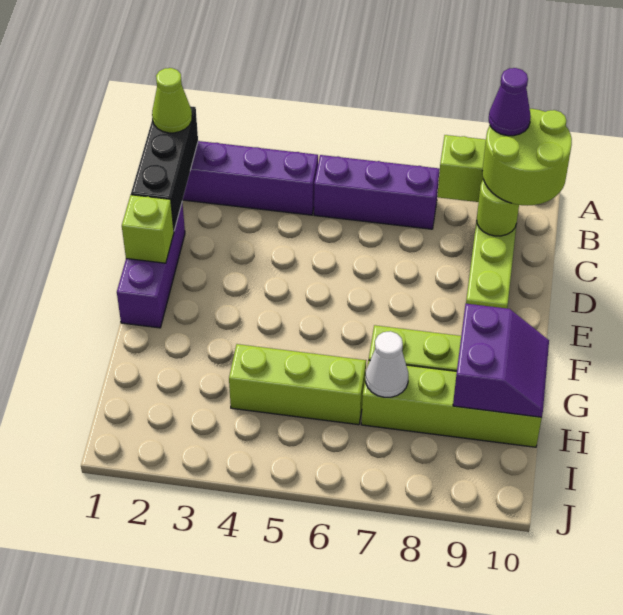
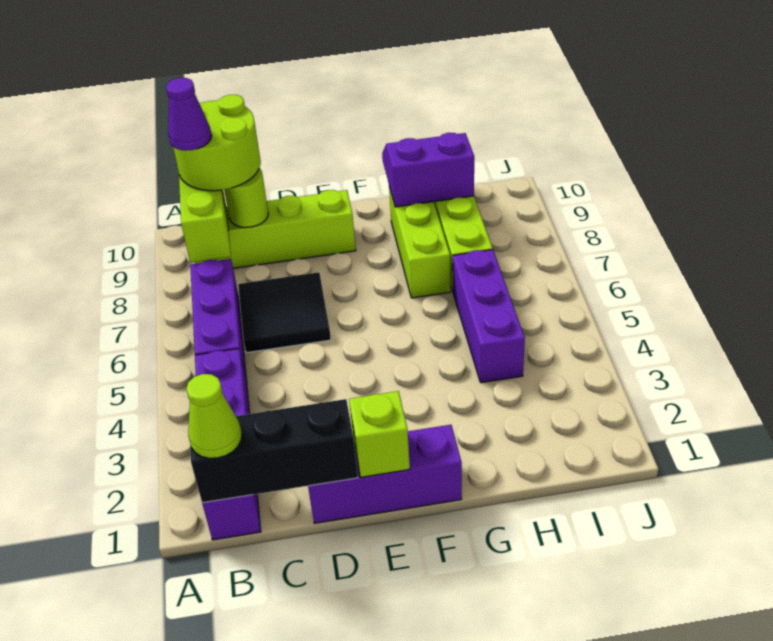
none -> black tile C6:D7 level 1
lime brick H4:H6 level 1 -> purple brick H4:H6 level 1
white cone H7 level 2 -> none

